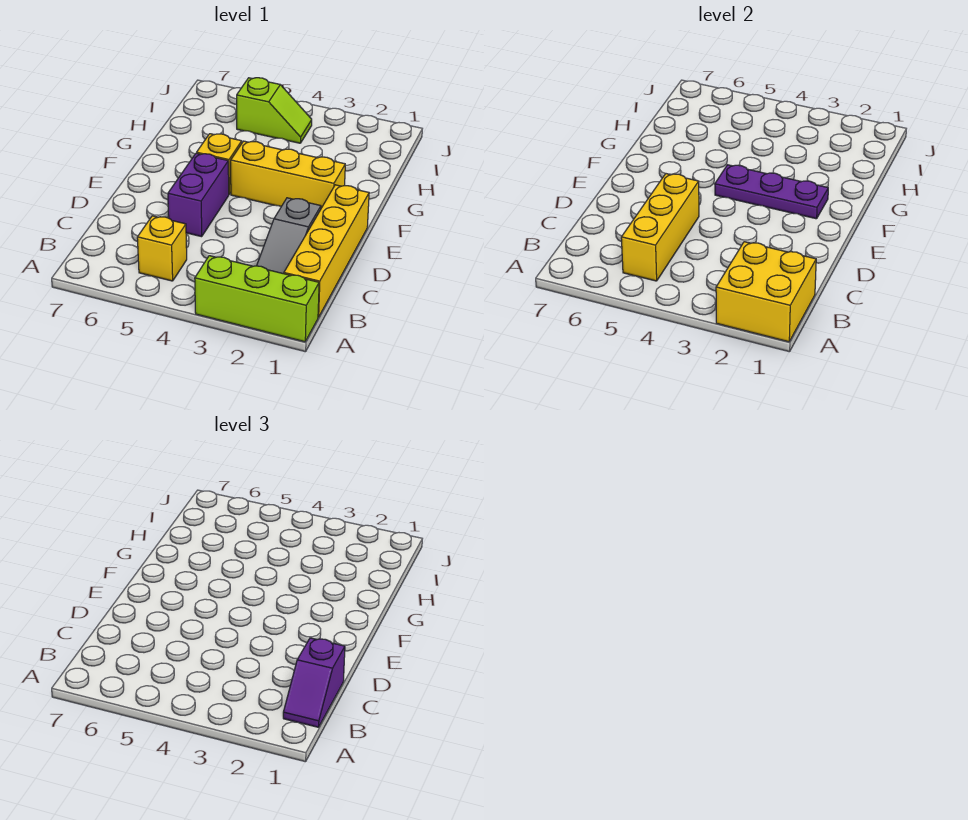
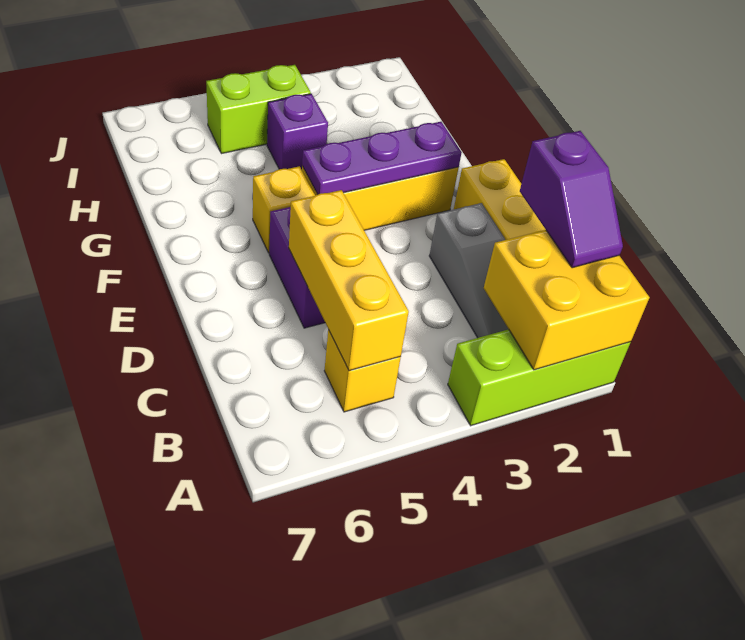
none -> purple brick H4 level 1
lime slope I4:I5 level 1 top 5 -> lime brick I4:I5 level 1

